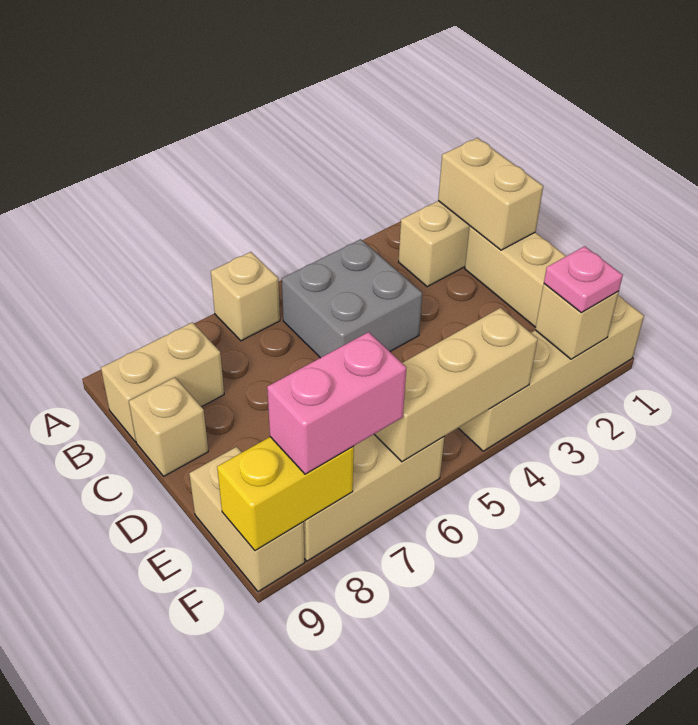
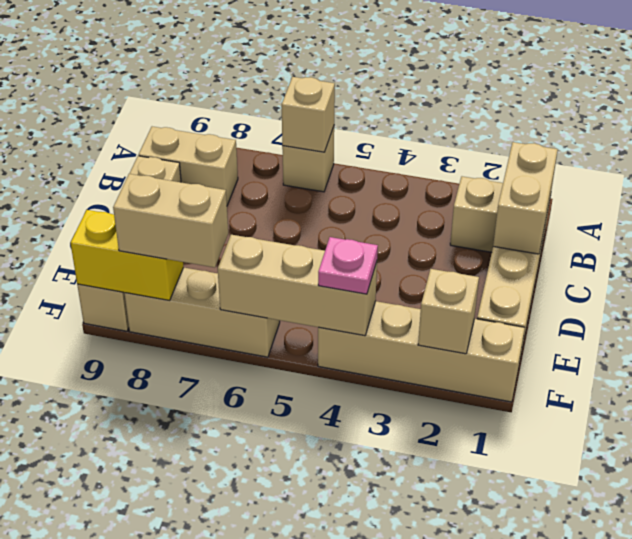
none -> tan brick A6 level 2
grey brick B4:C5 level 1 -> none
pink plate F2 level 3 -> pink plate F4 level 3
pink brick F7:F8 level 3 -> tan brick F7:F8 level 3

